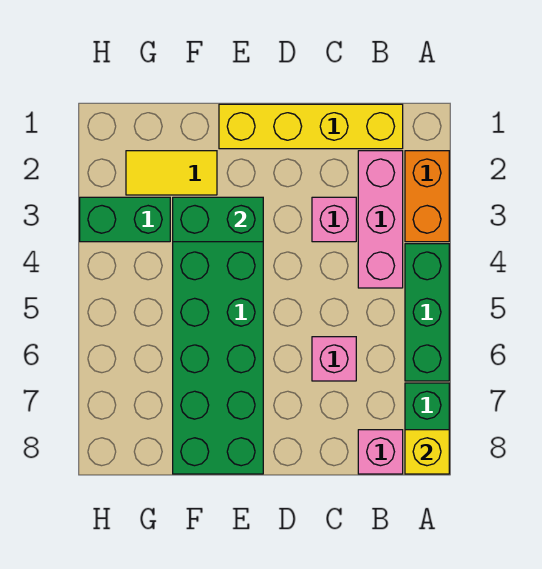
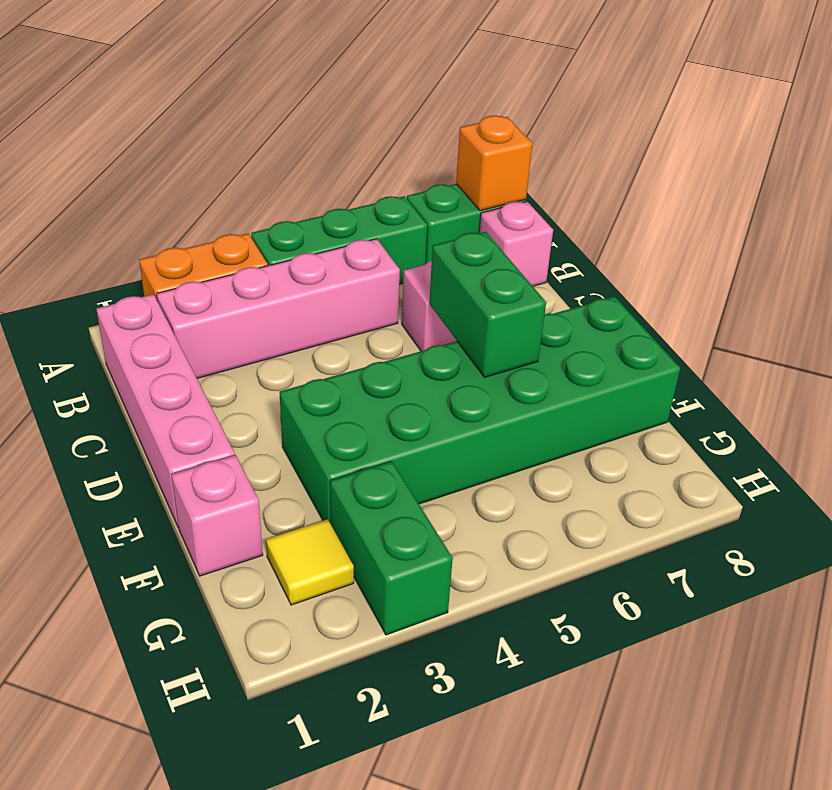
yellow brick A8 level 2 -> orange brick A8 level 2
yellow brick B1:E1 level 1 -> pink brick B1:E1 level 1
pink brick B2:B4 level 1 -> pink brick B2:B5 level 1
pink brick C3 level 1 -> pink brick F1 level 1
green brick E3:F3 level 2 -> green brick D6:E6 level 2
yellow tile F2:G2 level 1 -> yellow tile G2 level 1

